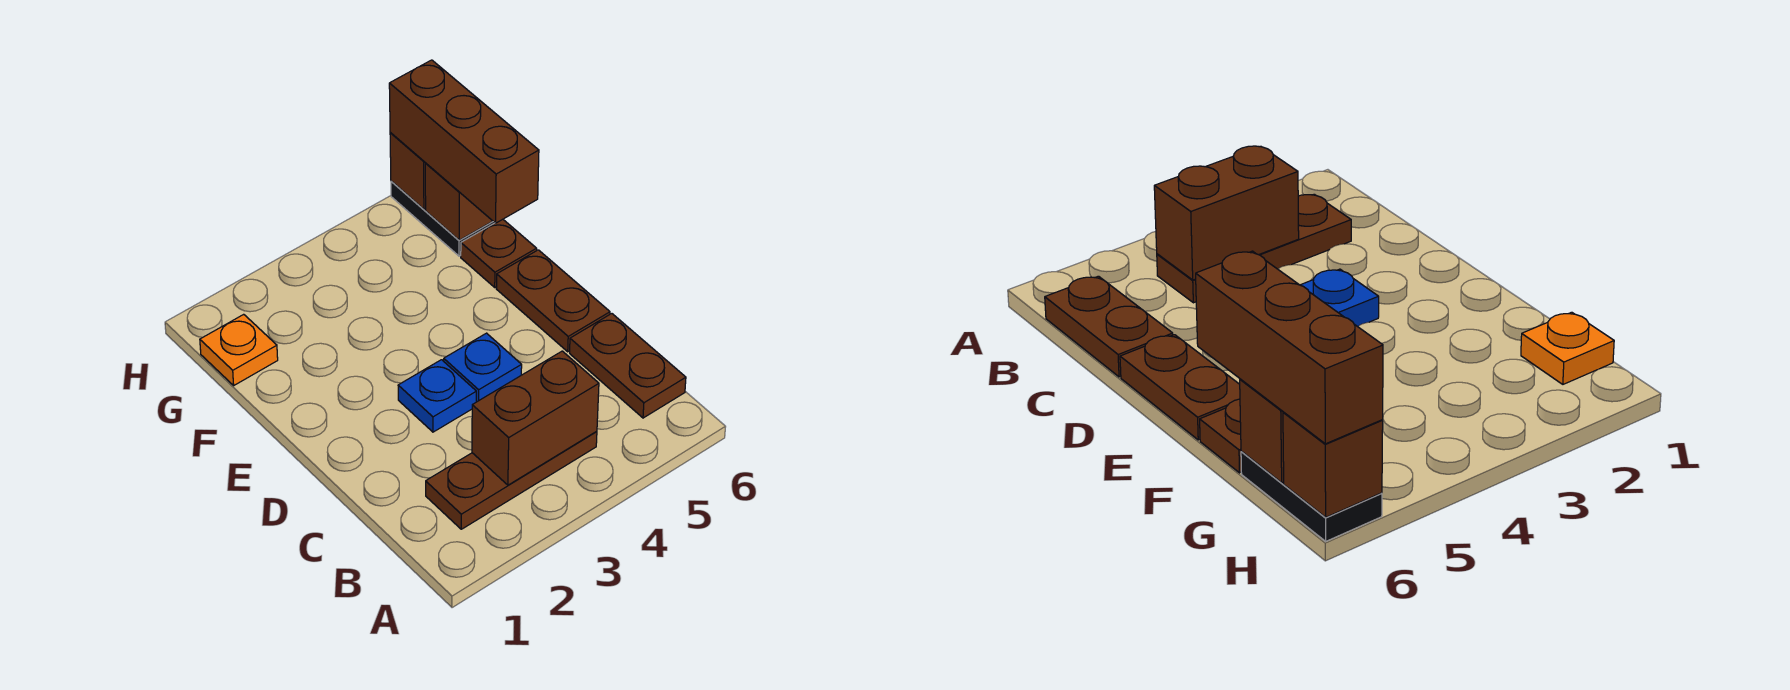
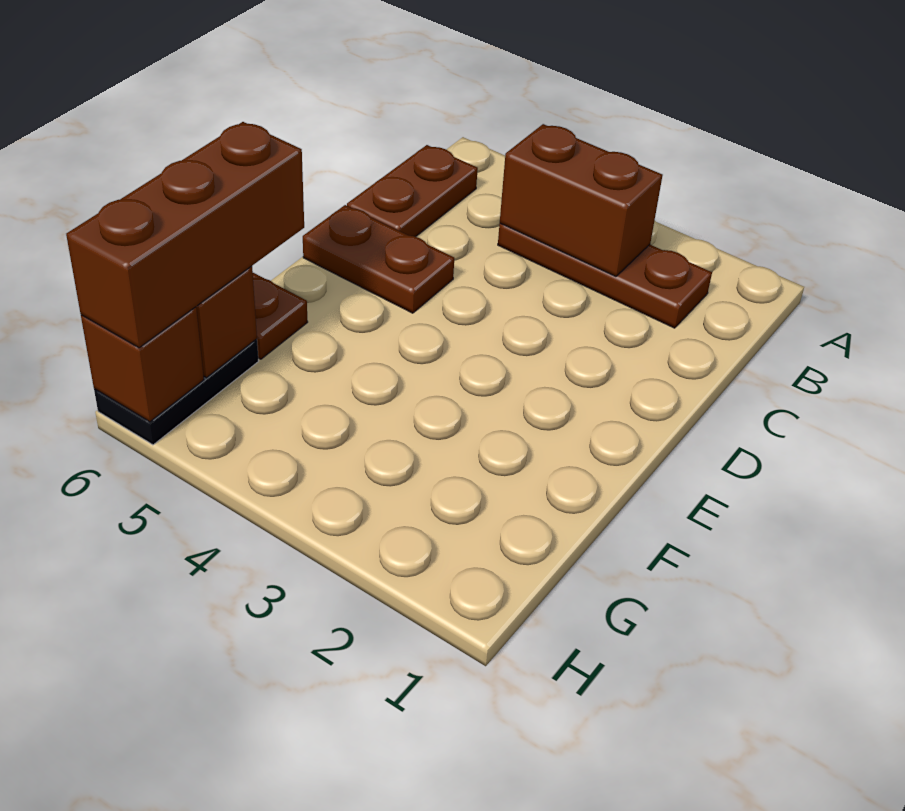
blue plate D3 level 1 -> none
blue plate D4 level 1 -> none
brown plate D6:E6 level 1 -> brown plate D5:D6 level 1
orange plate G1 level 1 -> none

